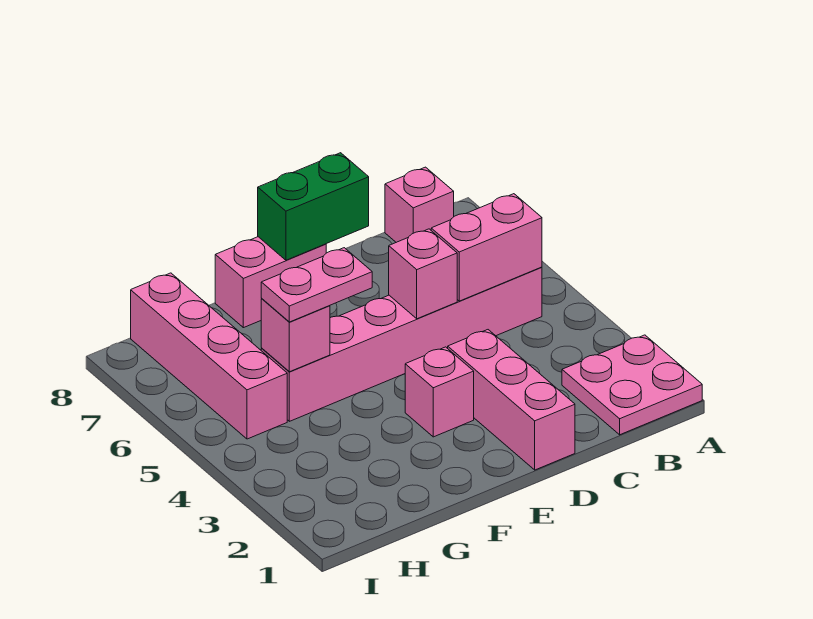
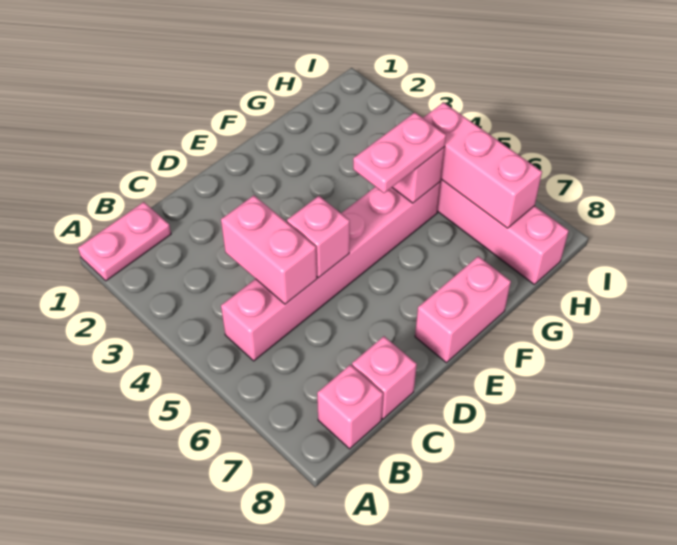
pink plate A1:B2 level 1 -> pink plate A1:B1 level 1
pink brick B5:C5 level 2 -> pink brick C4:C5 level 2
pink brick D1:D3 level 1 -> pink brick H5:H7 level 2
green brick D8:E8 level 2 -> none
pink brick E3 level 1 -> pink brick C8 level 1

